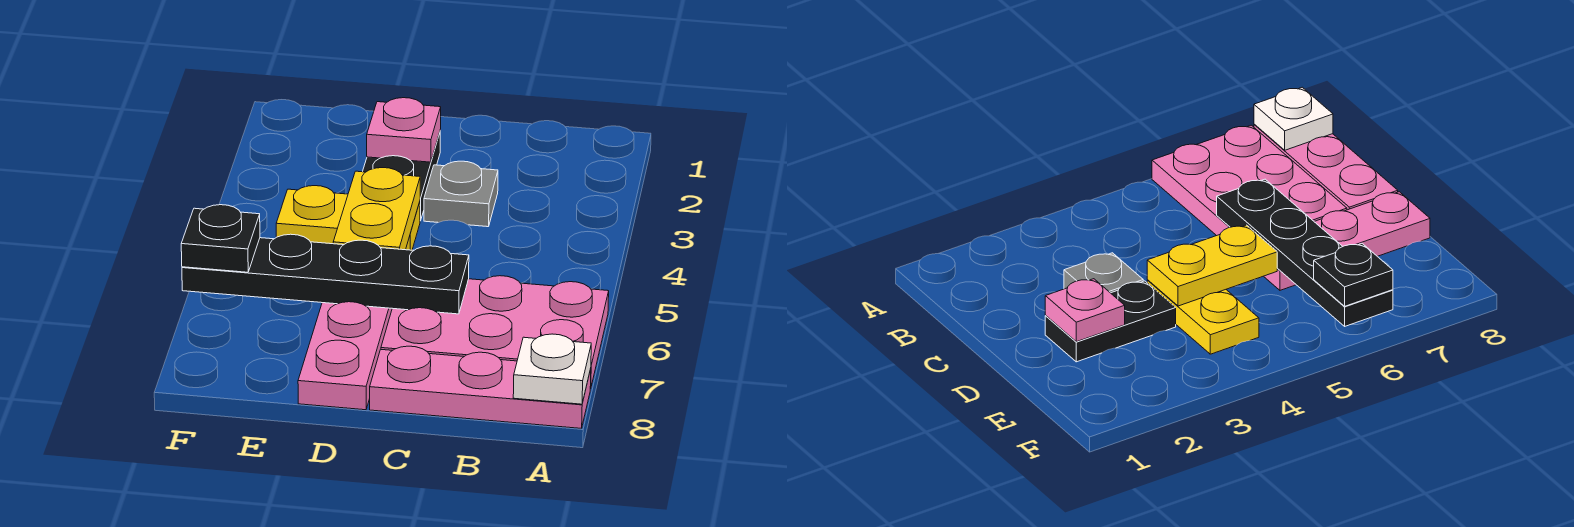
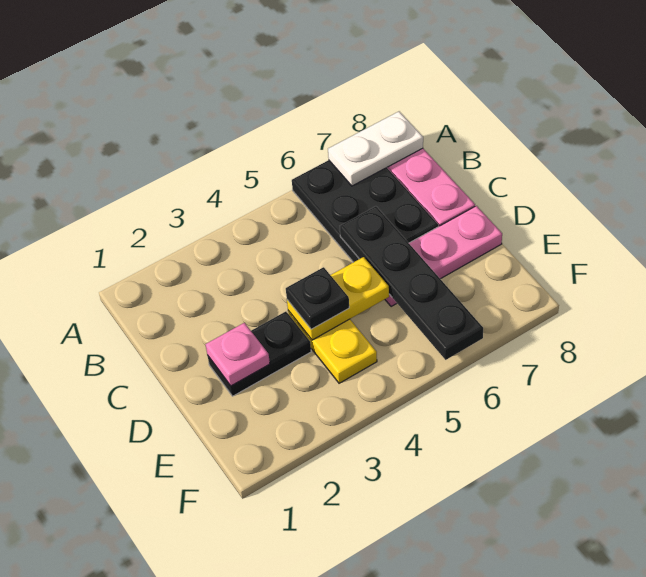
pink plate A6:C7 level 1 -> black plate A6:C7 level 1
white plate A8 level 2 -> white plate A7:A8 level 2
grey plate C3 level 1 -> none
black plate F6 level 3 -> black plate D4 level 3

